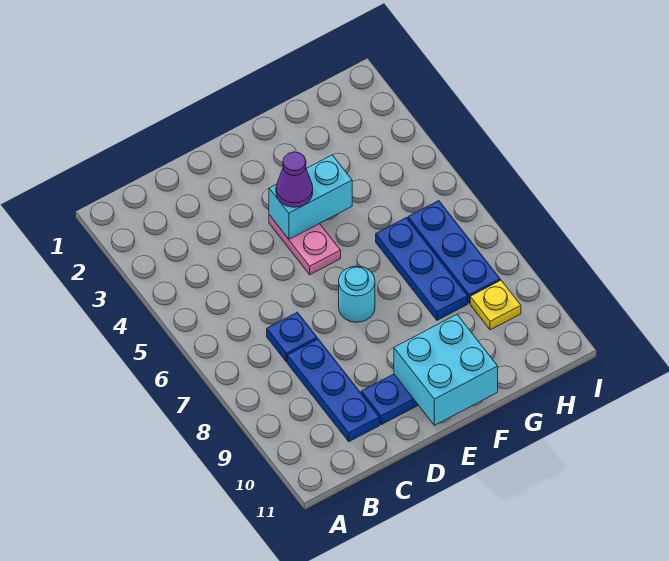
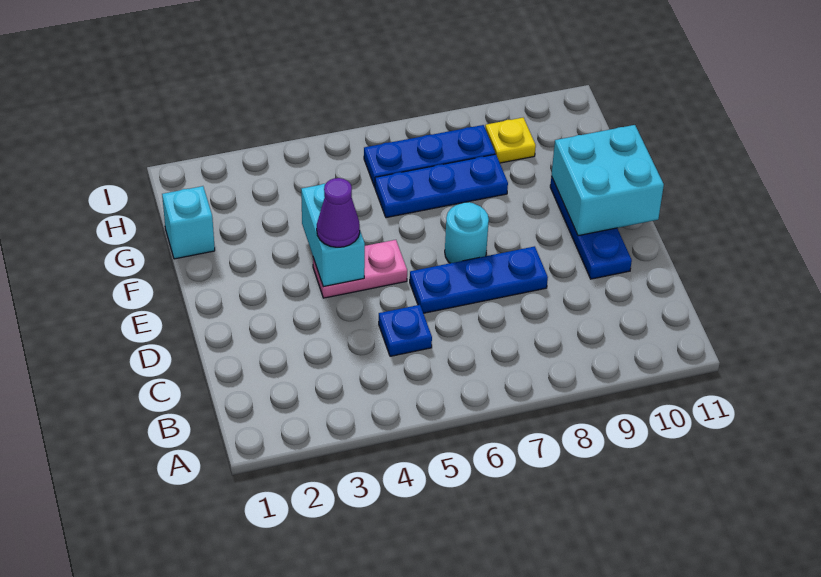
blue plate C7 level 1 -> blue plate C5 level 1
blue plate C8:C10 level 1 -> blue plate D6:D8 level 1
none -> cyan brick G1 level 1

